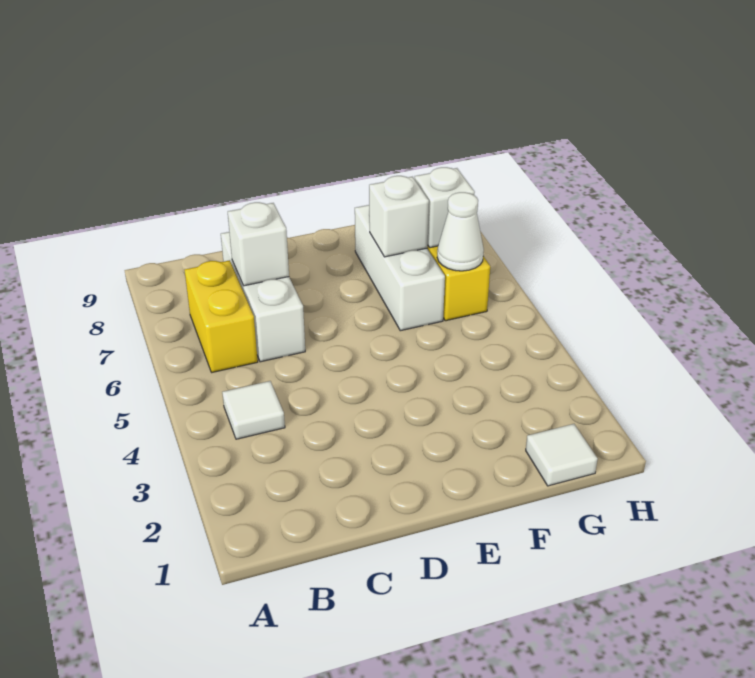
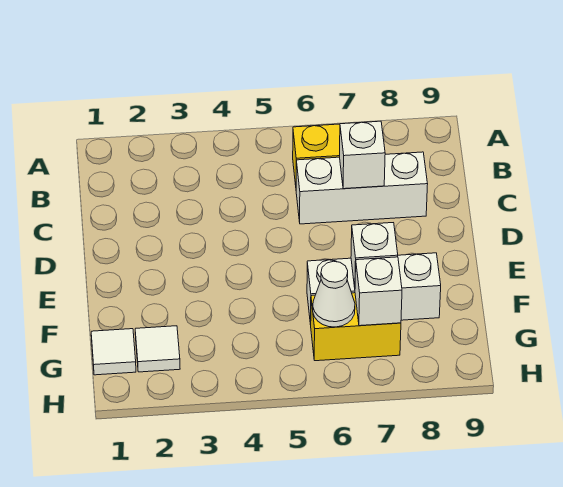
white tile B4 level 1 -> white tile G2 level 1

